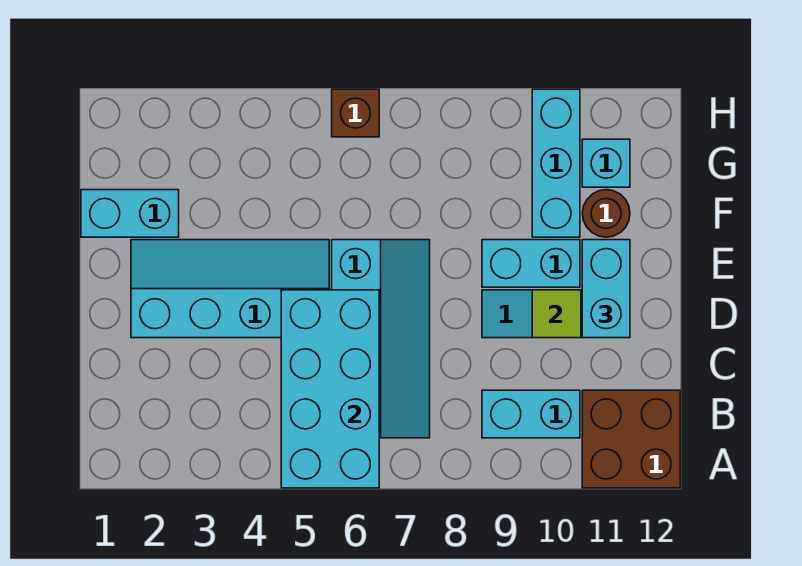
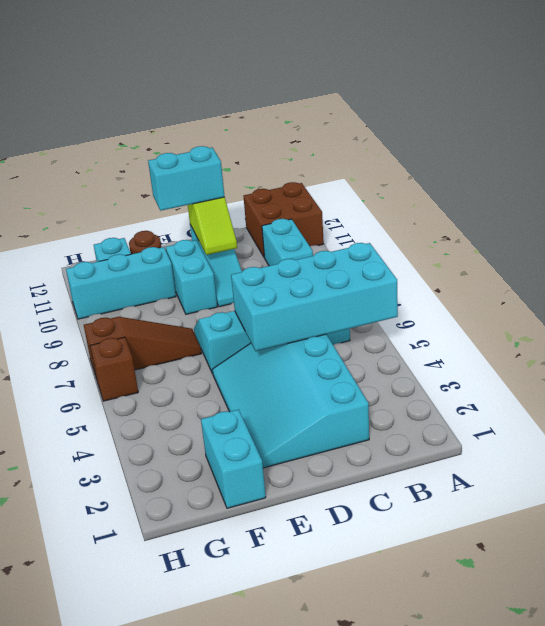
cyan slope D2:E5 level 1 top D -> cyan slope C2:E5 level 1 top C
none -> brown slope F7:H7 level 1 top H

